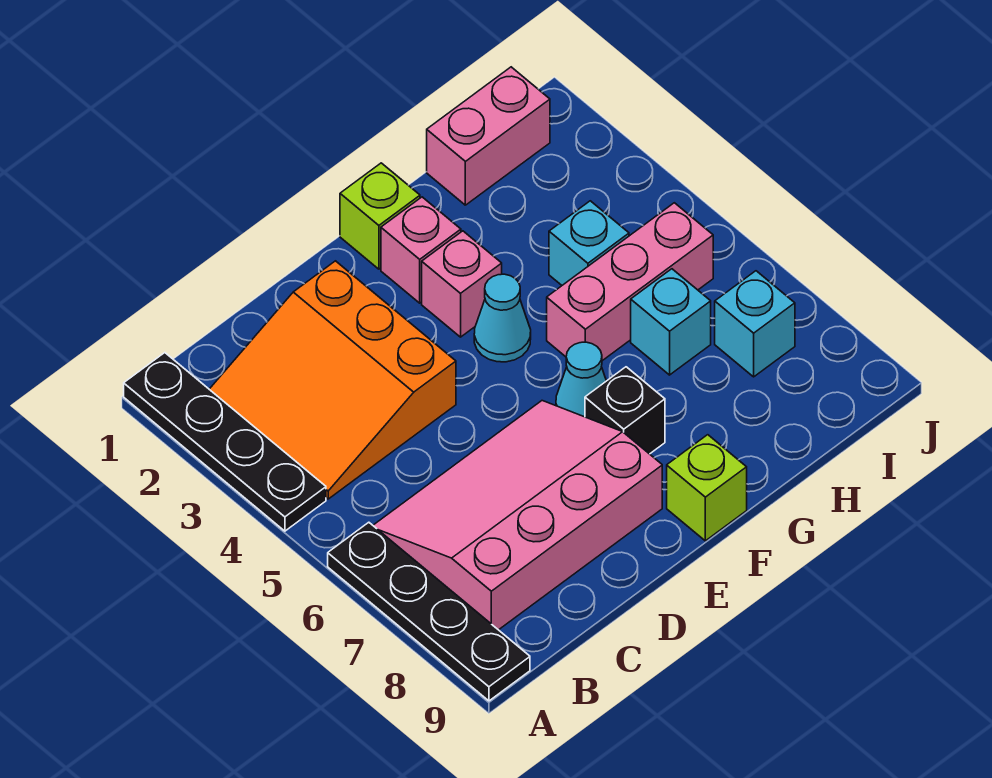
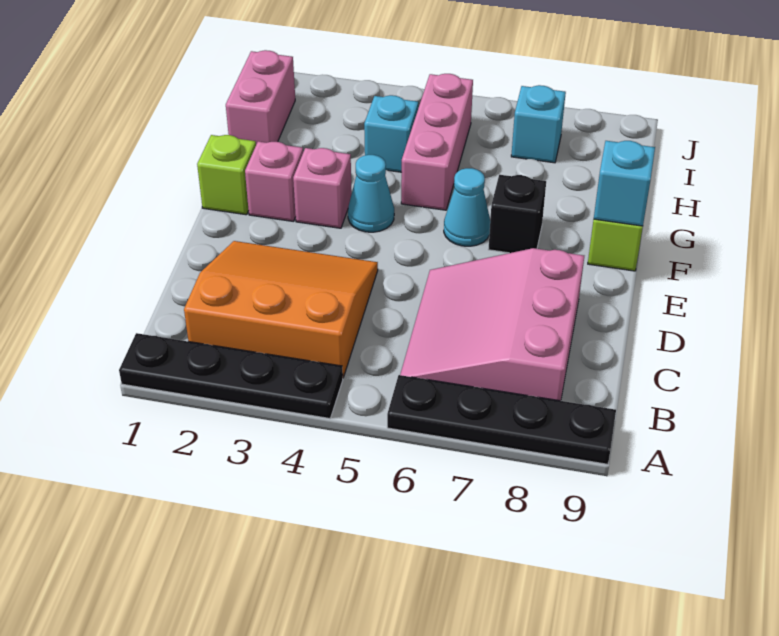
orange slope B2:D4 level 1 top D -> orange slope B2:D4 level 1 top B
pink slope B6:E8 level 1 top 8 -> pink slope B6:D8 level 1 top 8
cyan brick H6 level 1 -> cyan brick F9 level 2

